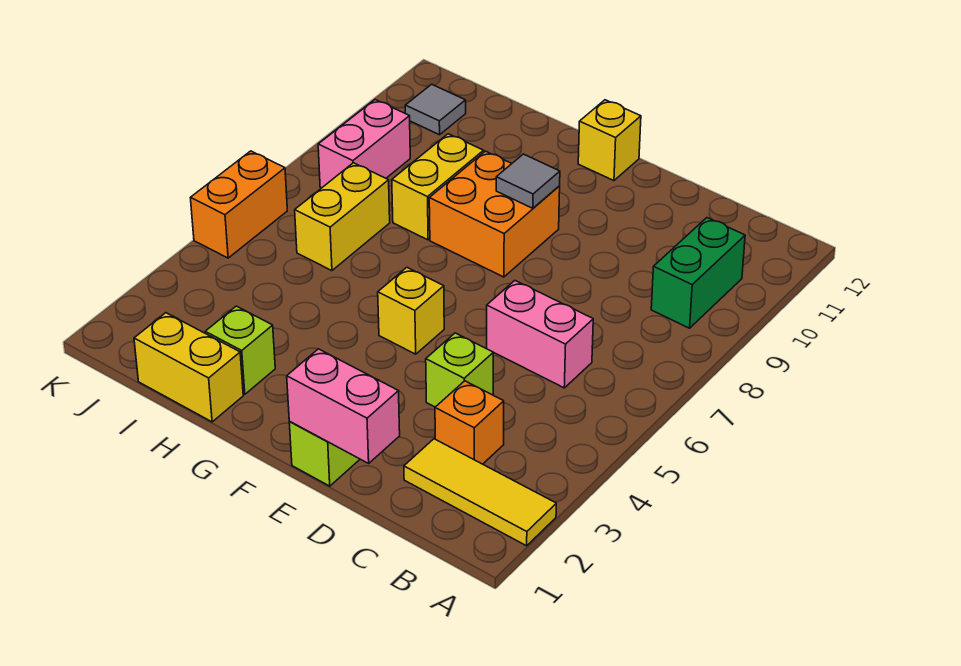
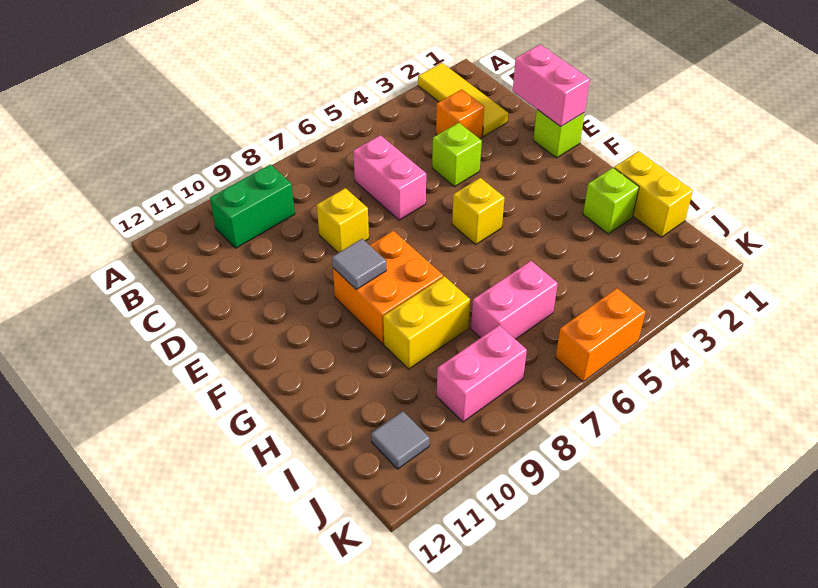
yellow brick F12 level 1 -> yellow brick D8 level 1
yellow brick I6:I7 level 1 -> pink brick I6:I7 level 1

